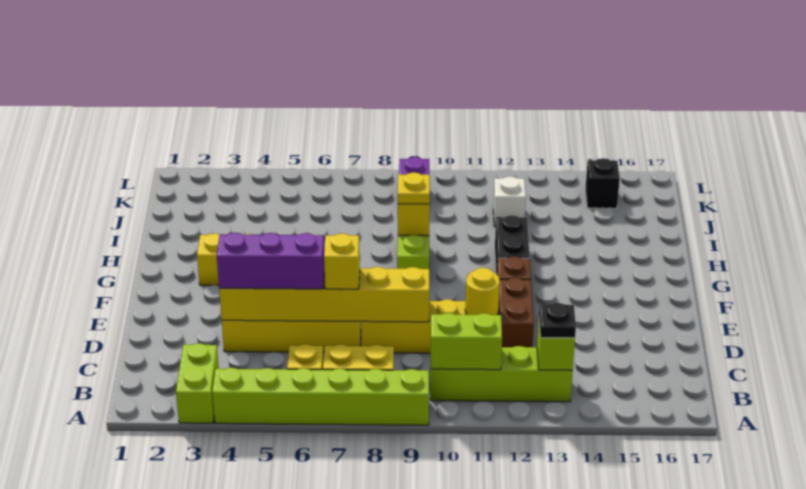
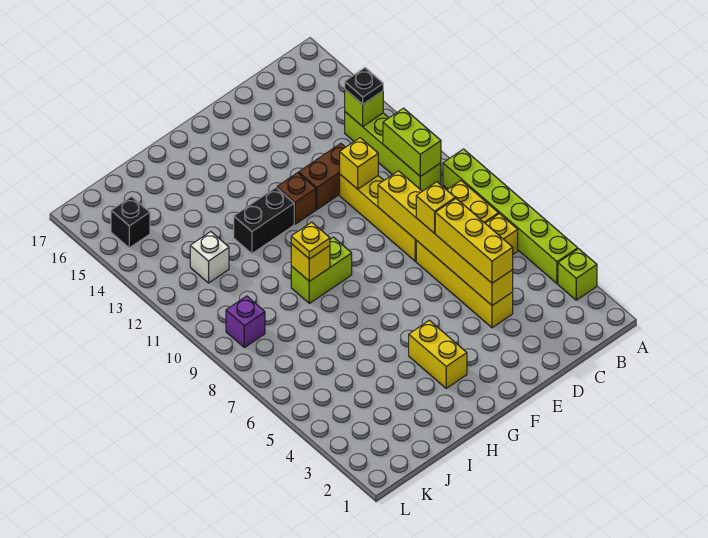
lime brick A3:B3 level 1 -> lime brick A3 level 1
purple brick D4:D6 level 3 -> yellow brick D4:D6 level 3
yellow round brick D11 level 2 -> yellow brick D11 level 2

